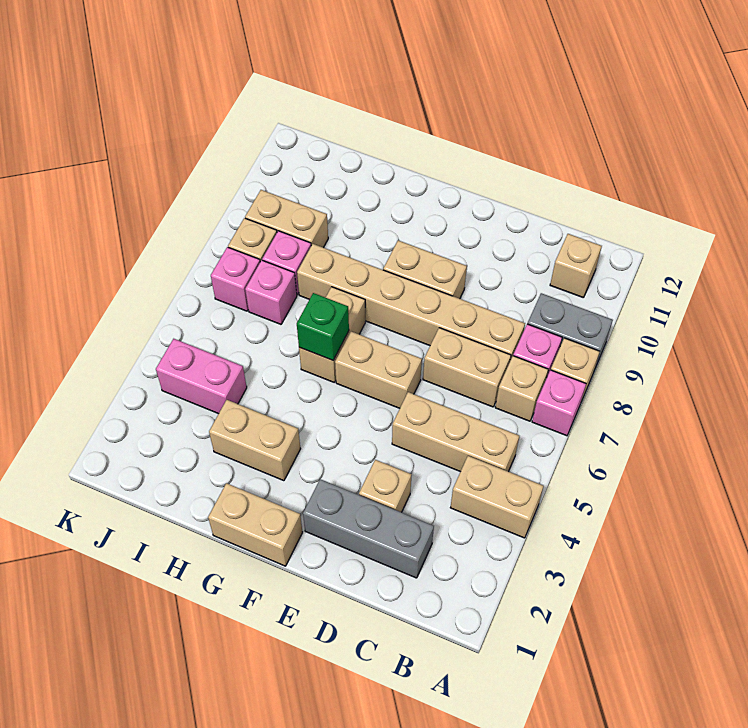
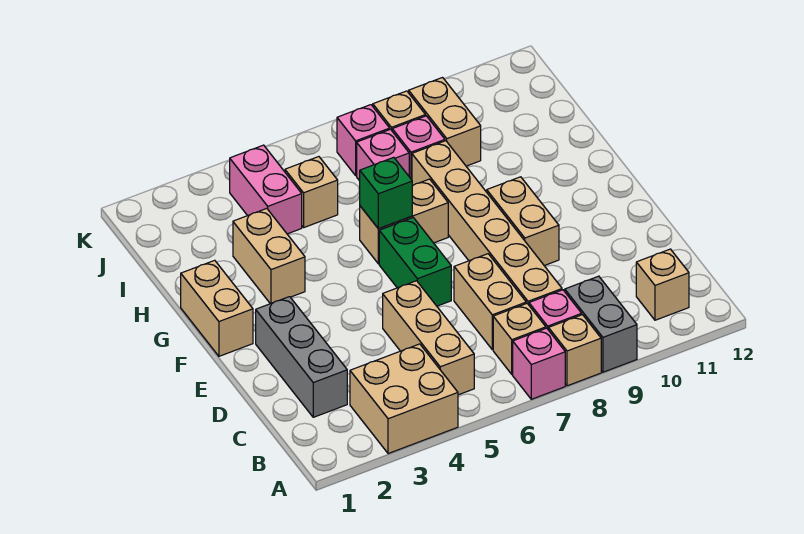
tan brick A4:B4 level 1 -> tan brick A3:B4 level 1
tan brick D3 level 1 -> tan brick I5 level 1
tan brick E6:F6 level 1 -> green brick E6:F6 level 1

